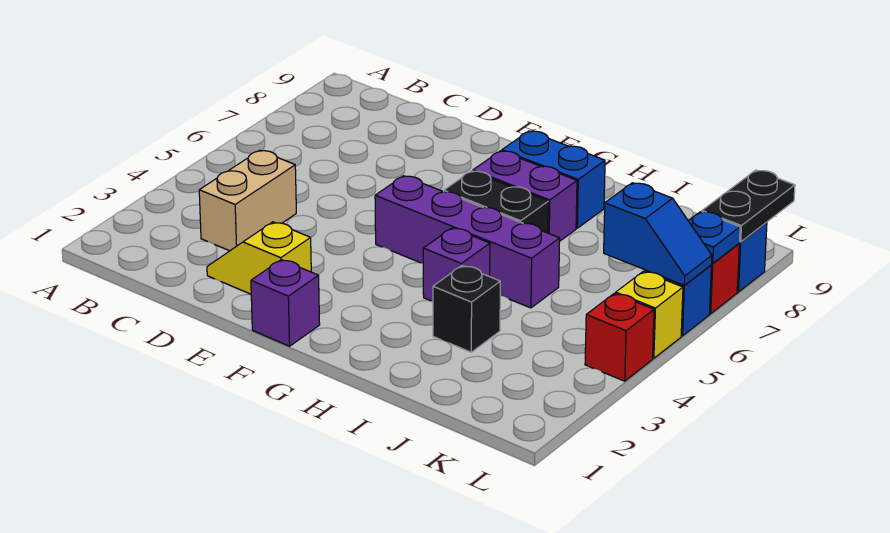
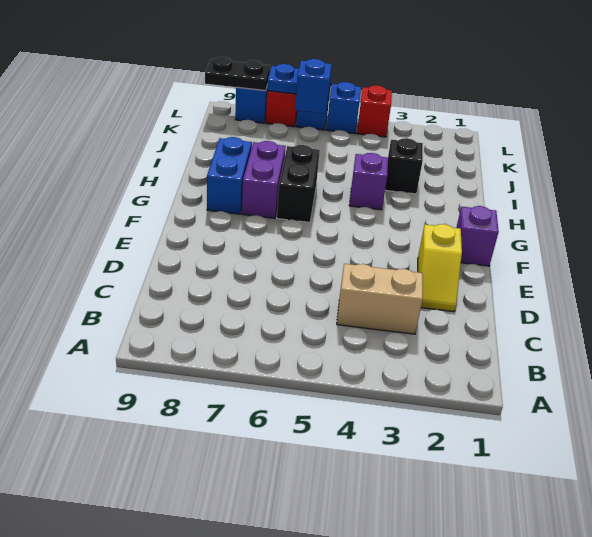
purple brick F5:I5 level 1 -> none
yellow brick L5 level 1 -> blue brick L5 level 1

